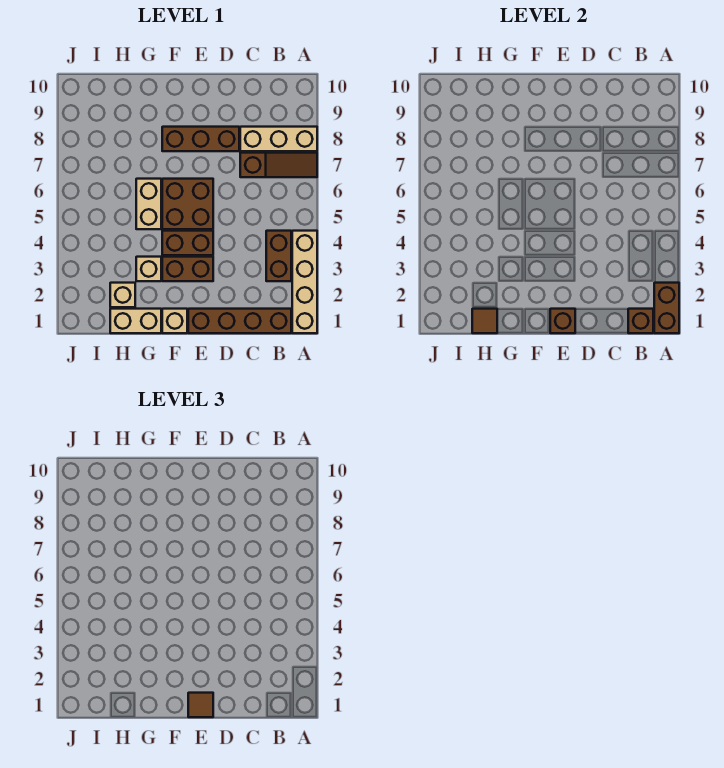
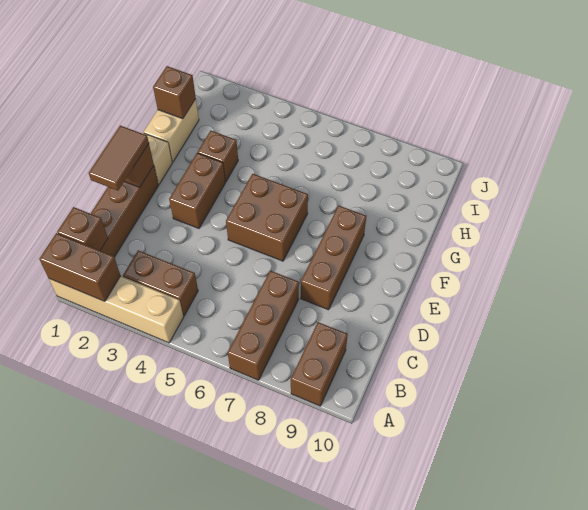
brown slope A7:C7 level 1 top C -> brown brick A7:C7 level 1
tan brick A8:C8 level 1 -> none
brown tile E1 level 3 -> brown tile D1:E1 level 3
brown brick E4:F4 level 1 -> brown brick A9:B9 level 1
tan brick G3 level 1 -> brown brick G3 level 1
tan brick G5:G6 level 1 -> none
brown tile H1 level 2 -> brown brick H1 level 2
tan brick H2 level 1 -> none

